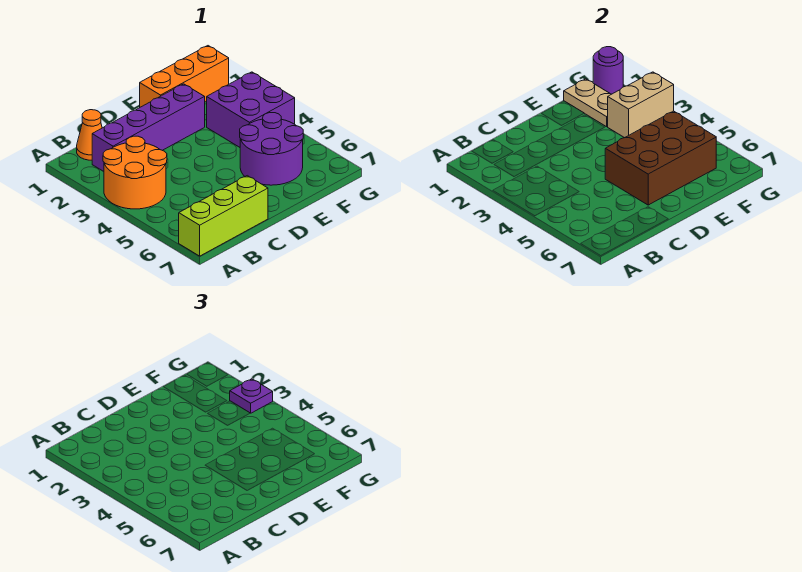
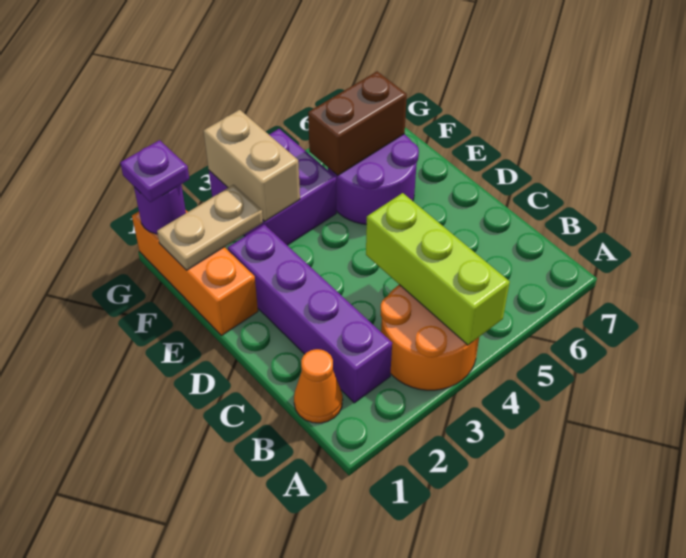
lime brick A7:C7 level 1 -> lime brick A4:C4 level 2
brown brick D5:F6 level 2 -> brown brick F5:F6 level 2
purple plate G3 level 3 -> purple plate G1 level 3

